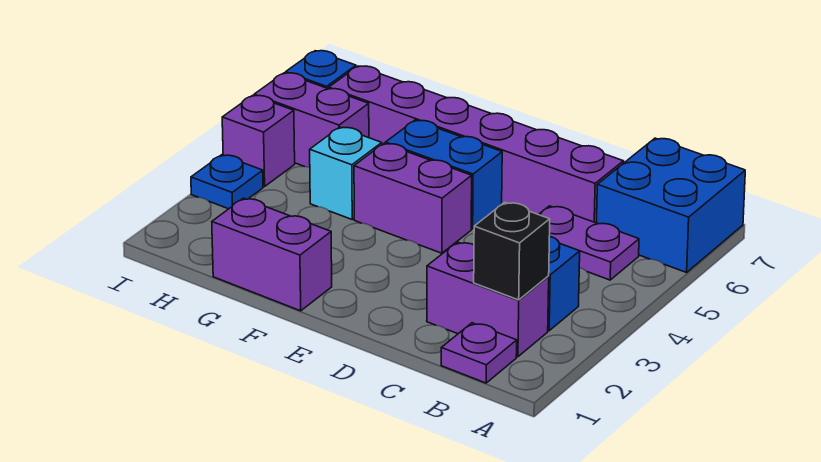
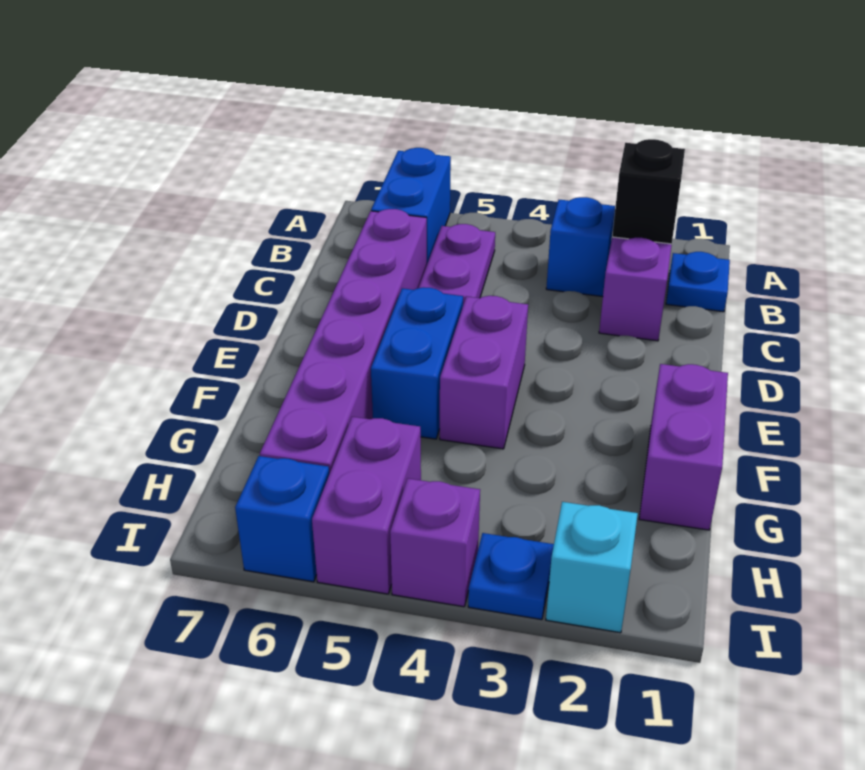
blue brick A6:B7 level 1 -> blue brick A6:B6 level 1
purple plate B1 level 1 -> blue plate B1 level 1
cyan brick G4 level 1 -> cyan brick I2 level 1

